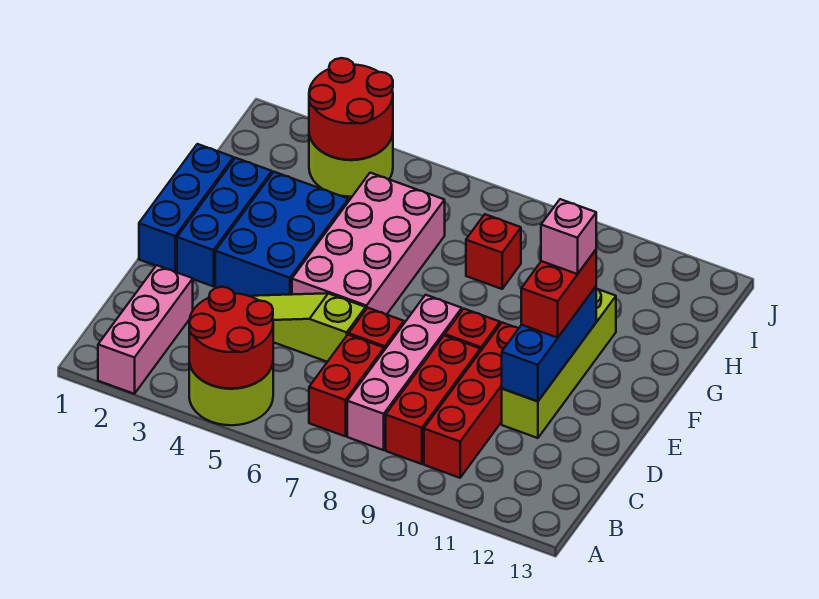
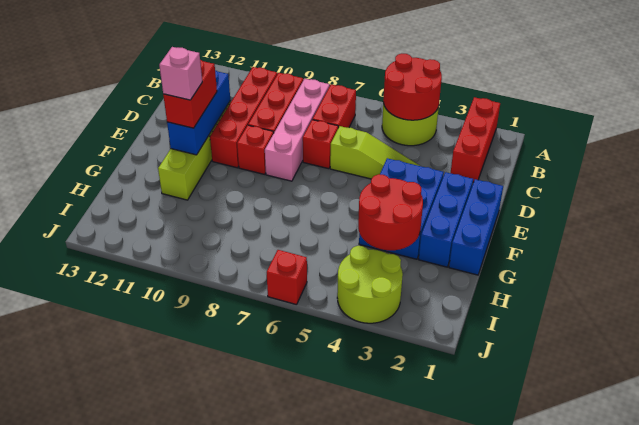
pink brick A2:C2 level 1 -> red brick A2:C2 level 1
pink brick E5:H6 level 1 -> none
red brick H8 level 1 -> red brick J6 level 1
red round brick I3:J4 level 2 -> red round brick G3:H4 level 2

